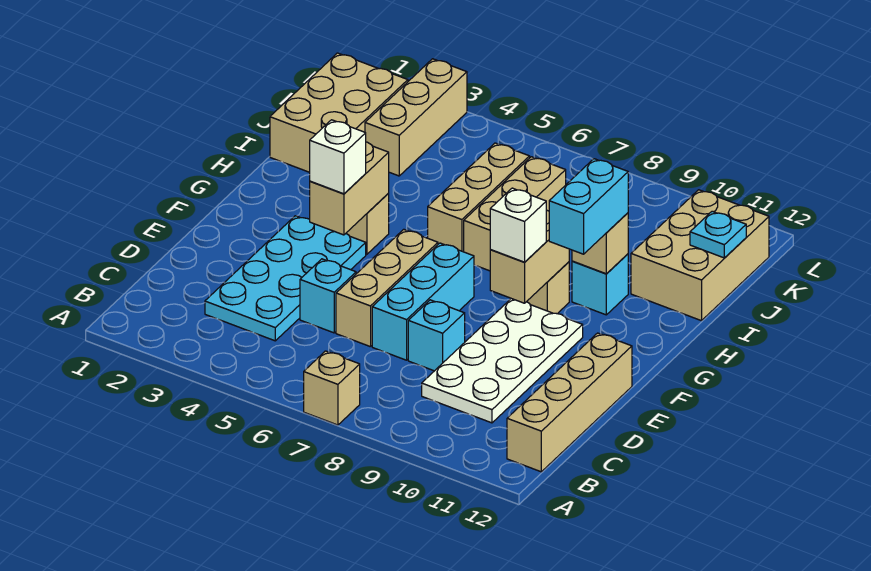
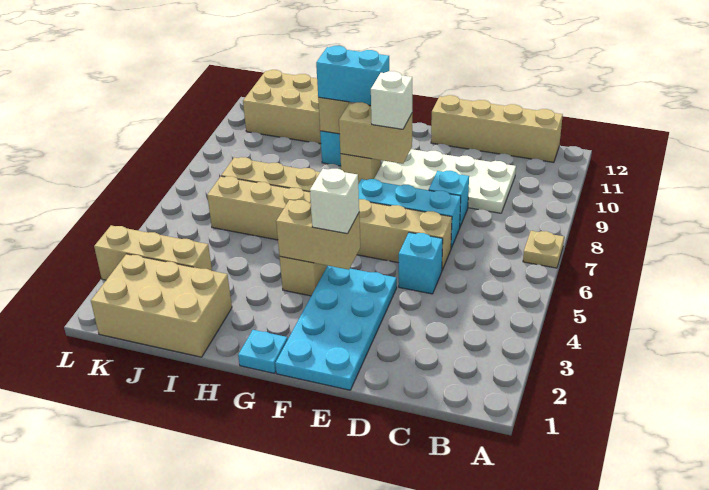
tan brick A7 level 1 -> tan plate A7 level 1
cyan plate C3:F4 level 1 -> cyan plate E1:F4 level 1
cyan plate J12 level 2 -> cyan plate G1 level 1

